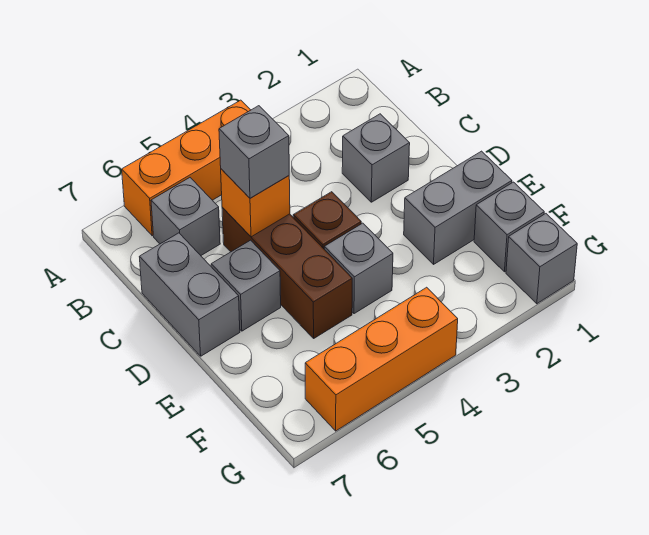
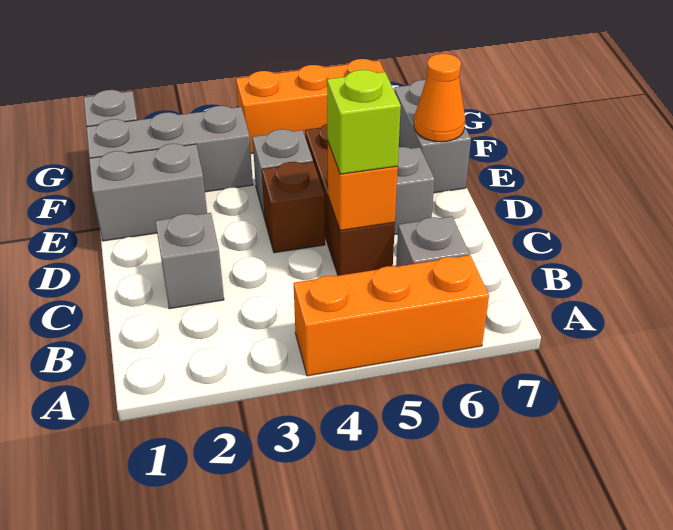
grey brick C5 level 3 -> lime brick C5 level 3
grey brick C7:D7 level 1 -> grey brick E7:F7 level 1
none -> orange cone E7 level 2
grey brick F1 level 1 -> grey brick F1:F3 level 1

